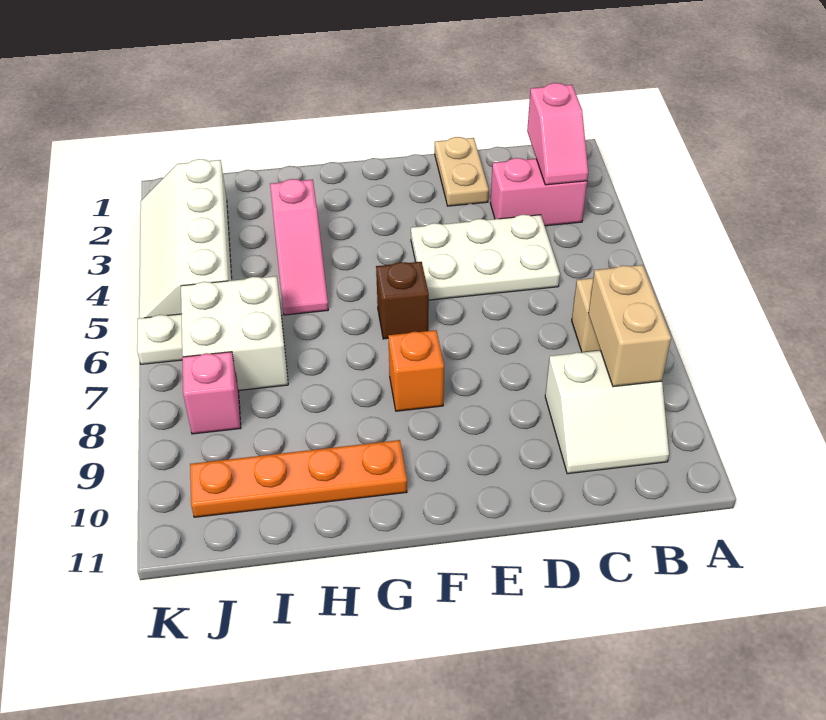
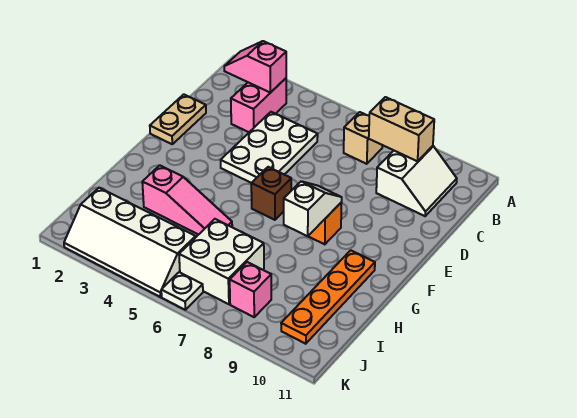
pink slope B2:B3 level 2 top 2 -> pink slope B2:B3 level 2 top 3
tan plate D1:D2 level 1 -> tan plate D1:E1 level 1
none -> white slope F8:G8 level 2 top G

